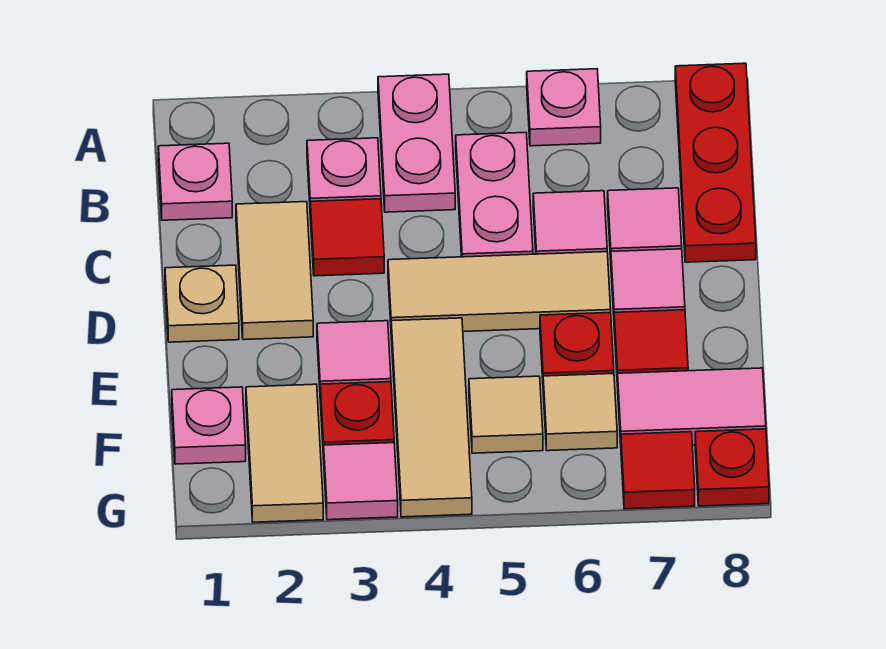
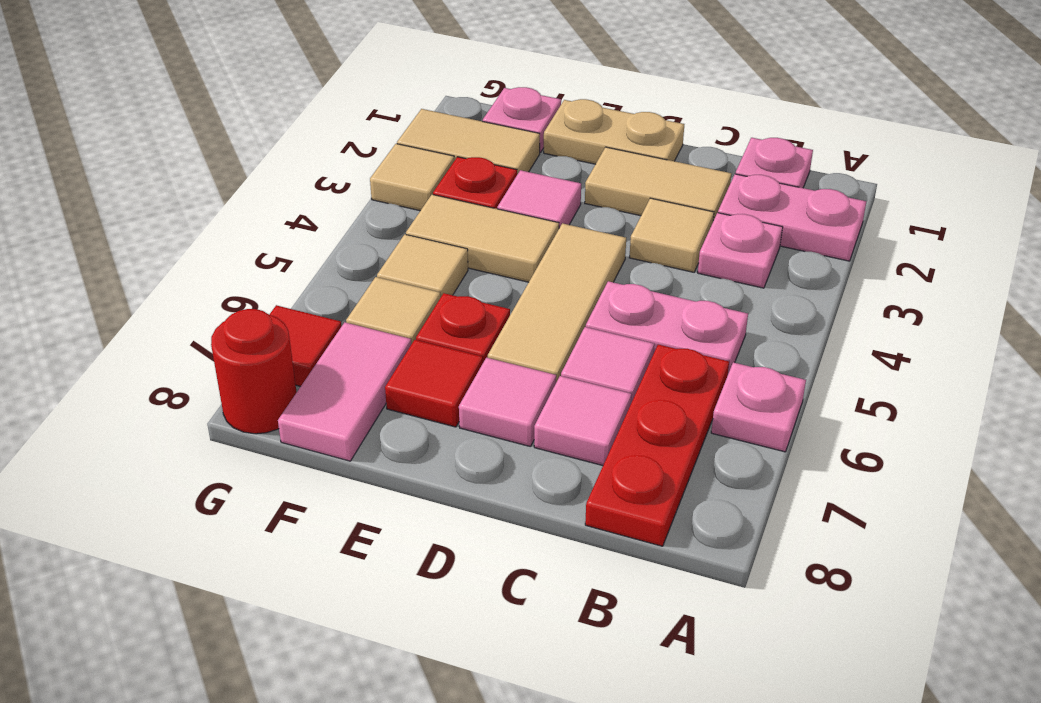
pink plate A4:B4 level 1 -> pink plate A2:B2 level 1
red plate A8:C8 level 1 -> red plate B6:B8 level 1
red tile C3 level 1 -> tan tile C3 level 1
tan plate D1 level 1 -> tan plate D1:E1 level 1
tan tile E4:G4 level 1 -> tan tile E4:F4 level 1
pink tile G3 level 1 -> tan tile G3 level 1
red plate G8 level 1 -> red round brick G8 level 1

